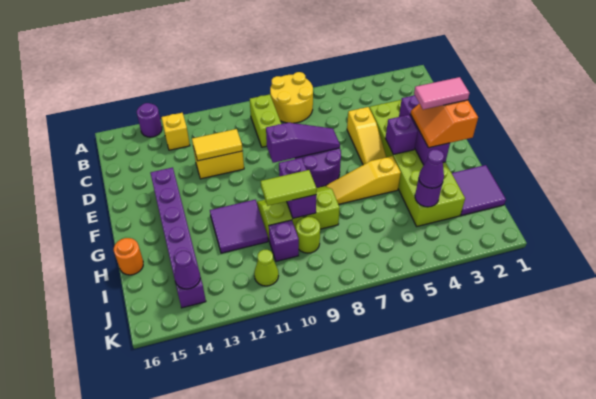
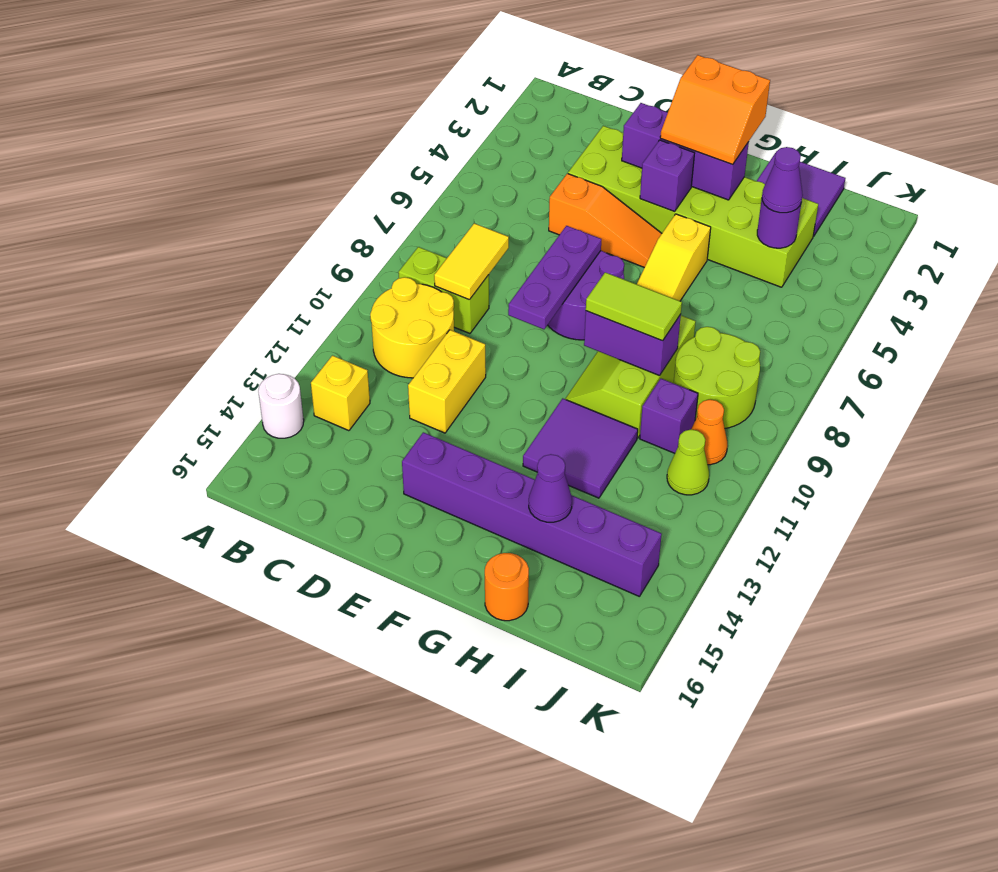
yellow round brick A7:B8 level 1 -> yellow round brick B10:C11 level 1
purple round brick A14 level 1 -> white round brick A14 level 1
yellow slope D5:F5 level 1 top D -> orange slope D5:F5 level 1 top D
yellow tile D11:D12 level 2 -> yellow tile C8:C9 level 2
purple slope E7:E9 level 2 top 9 -> purple plate E7:E9 level 2
pink tile F2:F3 level 4 -> none
lime tile H9:H10 level 3 -> lime tile G9:H9 level 3
lime round brick I9 level 1 -> lime round brick I8:J9 level 1
none -> orange cone J10 level 1
purple cone J14 level 2 -> purple cone H14 level 2

